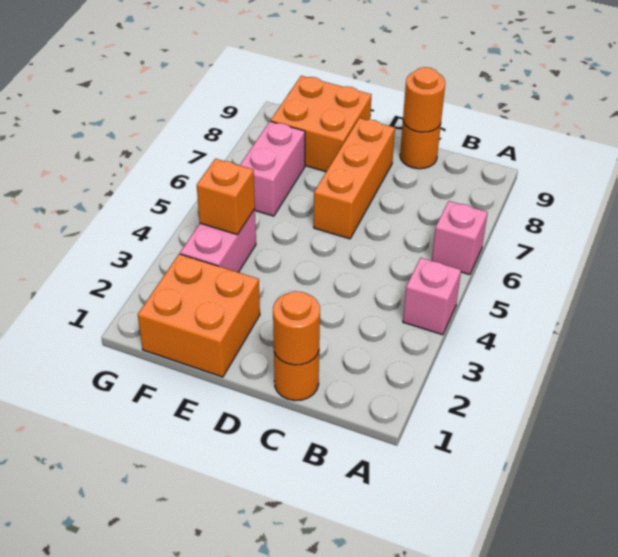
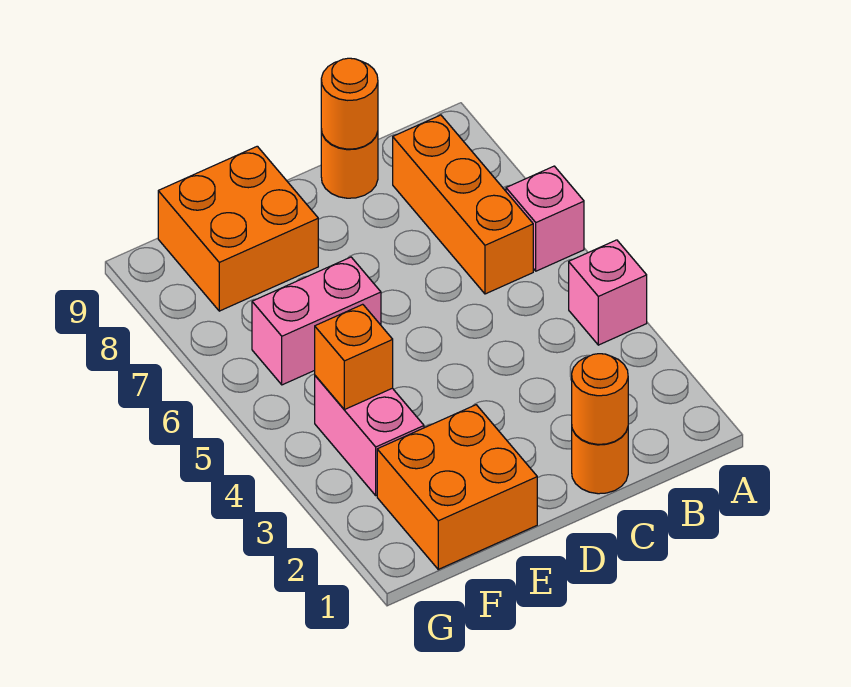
orange brick D6:D8 level 1 -> orange brick B6:B8 level 1
pink brick F6:F7 level 1 -> pink brick E6:F6 level 1

